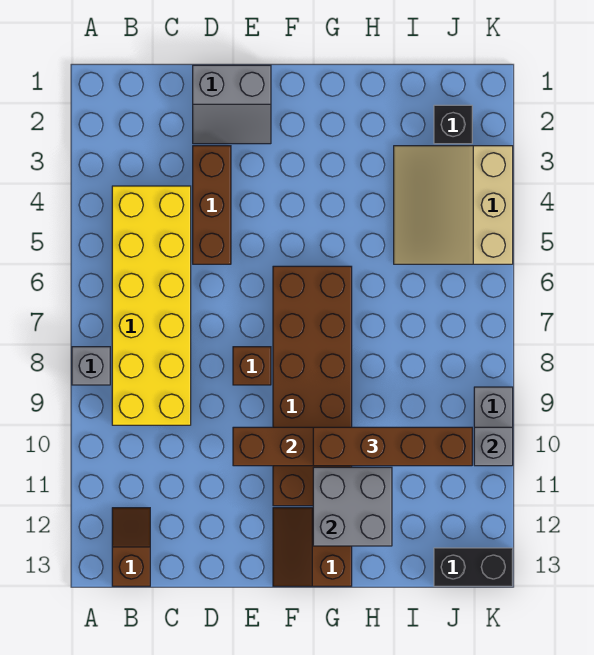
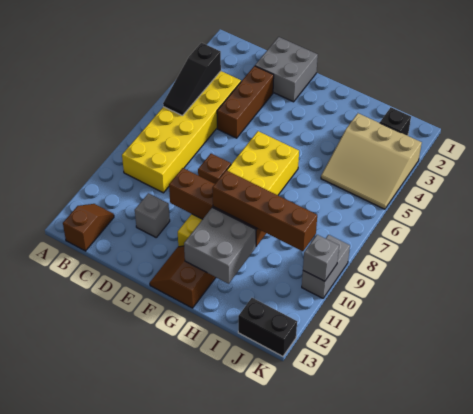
grey brick A8 level 1 -> grey brick D11 level 1
none -> black slope B4:B6 level 2 top 4
grey slope D1:E2 level 1 top 1 -> grey brick D1:E2 level 1
brown brick F6:G11 level 1 -> yellow brick F6:G11 level 1
tan slope I3:K5 level 1 top K -> tan slope I3:K5 level 1 top 3

